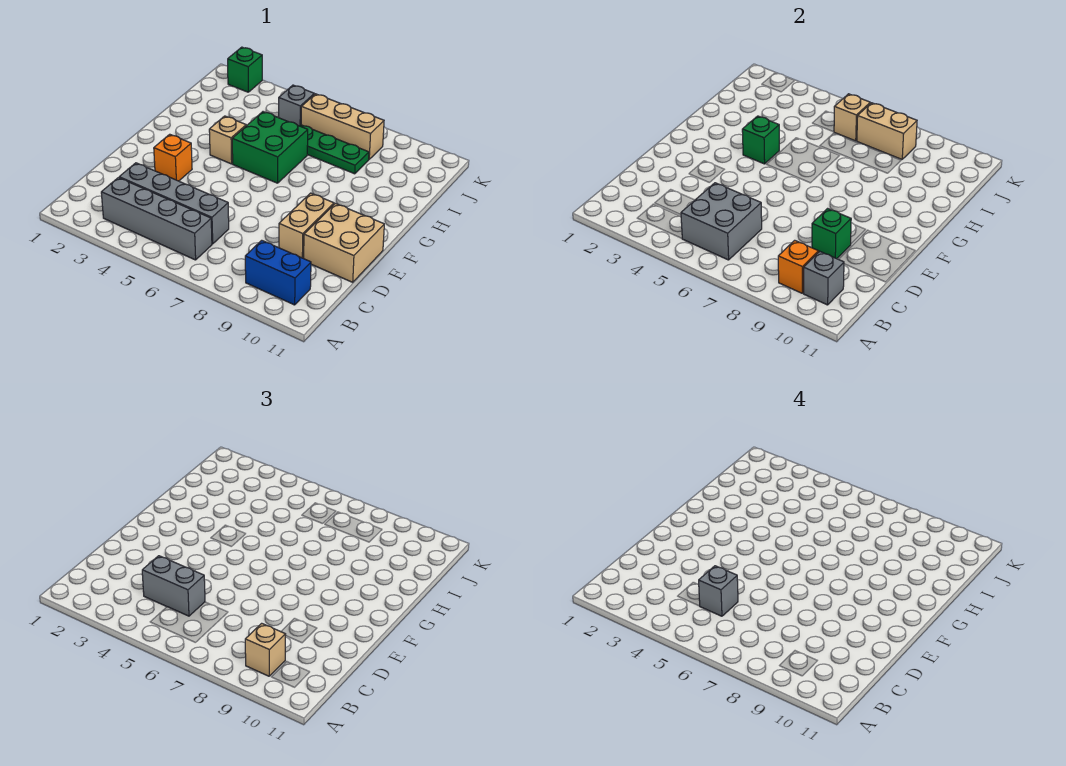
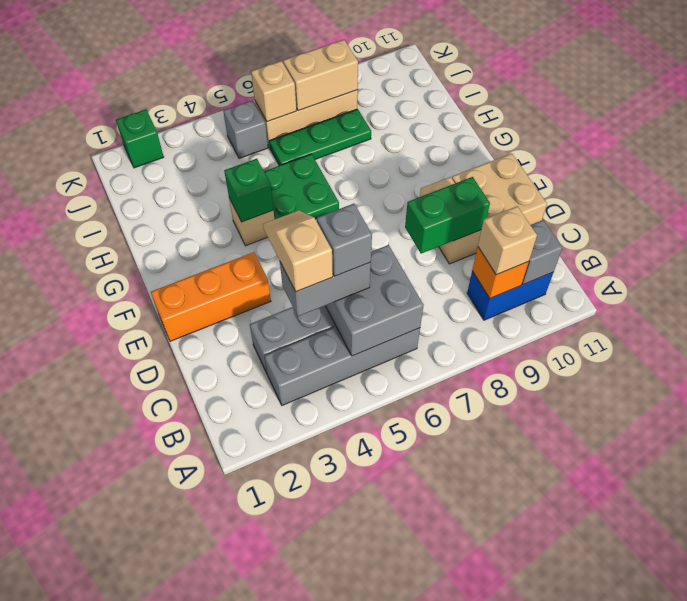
none -> tan slope C4:D4 level 4 top C
green brick D9 level 2 -> green brick D8:D9 level 2
orange brick E3 level 1 -> orange brick E1:E3 level 1
green brick G5:H6 level 1 -> green plate G5:H6 level 1

